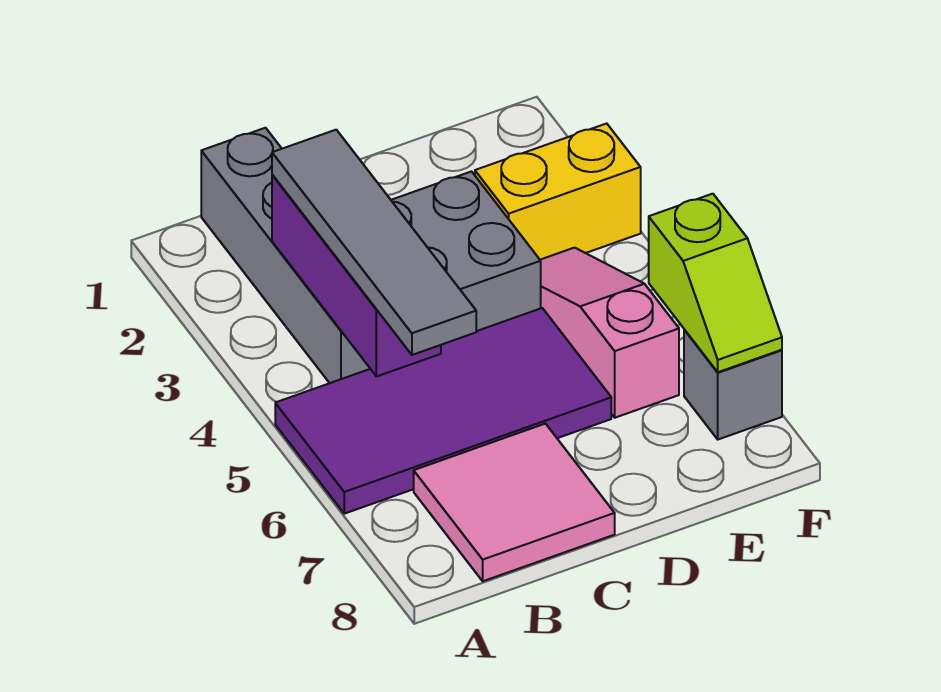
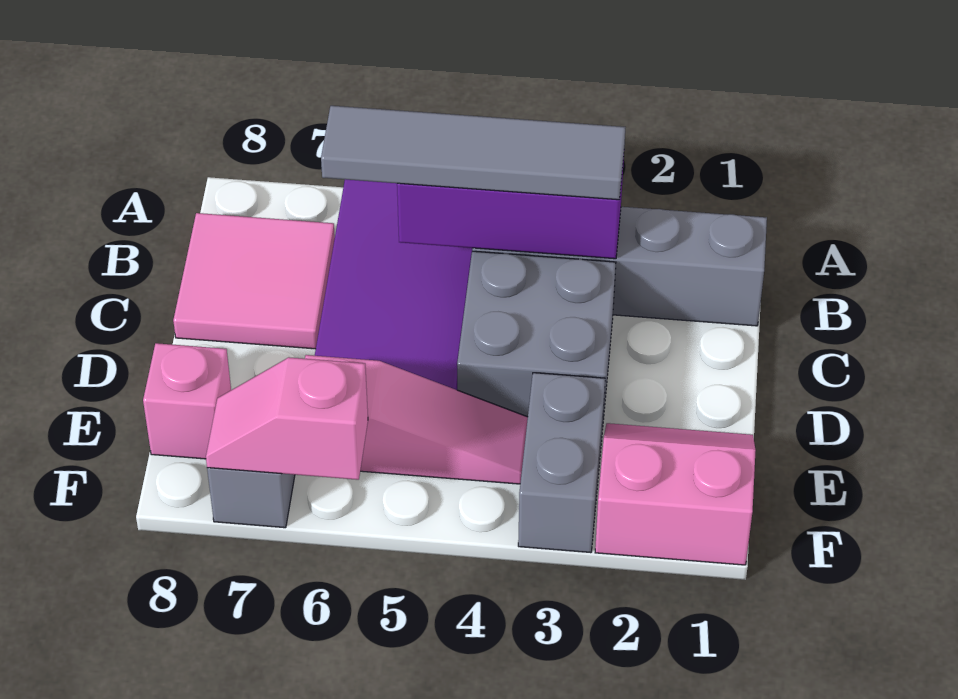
none -> pink slope E1:F2 level 1 top F
yellow brick E3:F3 level 1 -> grey brick E3:F3 level 1
none -> pink brick E8 level 1
lime slope F6:F7 level 2 top 6 -> pink slope F6:F7 level 2 top 6

